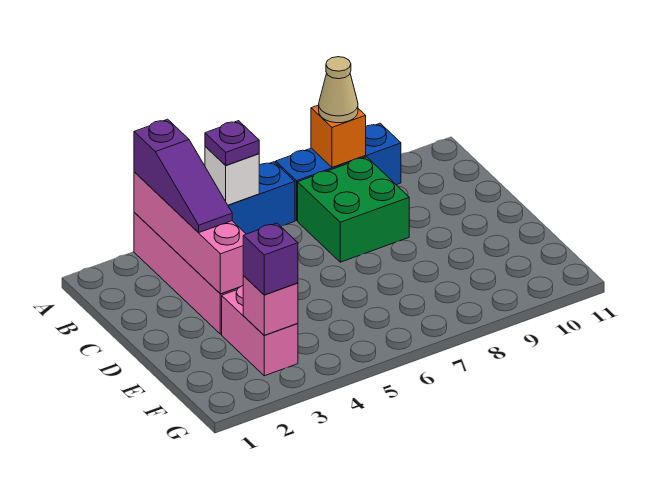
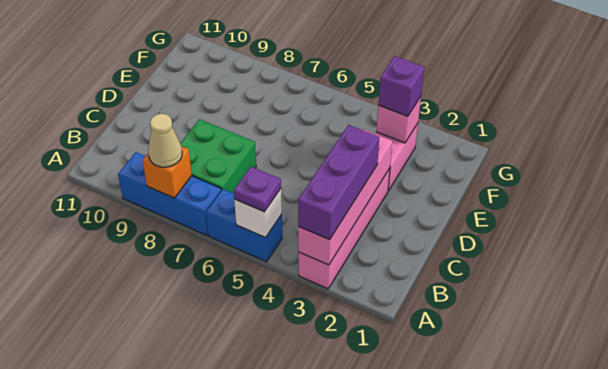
purple slope A3:C3 level 3 top A -> purple brick A3:C3 level 3

